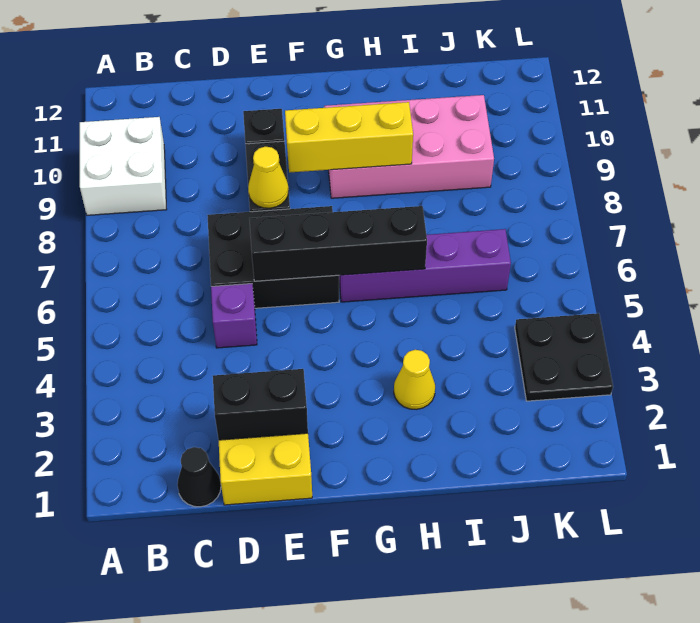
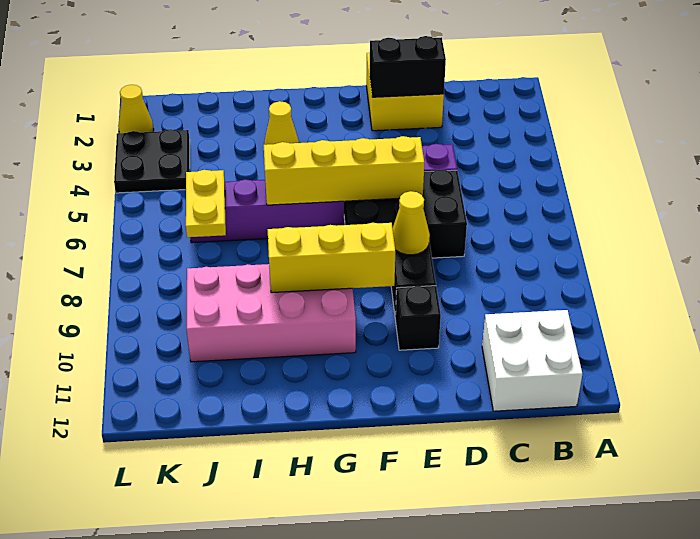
white brick A9:B10 level 1 -> white brick B11:C12 level 1
black cone C1 level 1 -> none
black brick E6:H6 level 2 -> yellow brick E6:H6 level 2
none -> yellow plate J6:J7 level 2
none -> yellow cone L2 level 1

